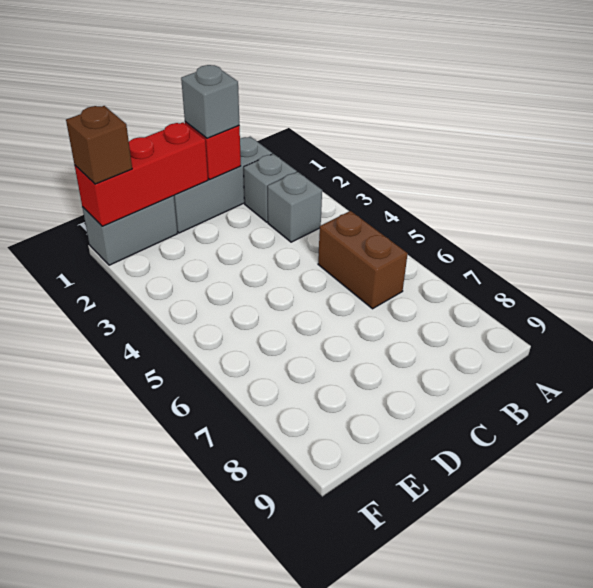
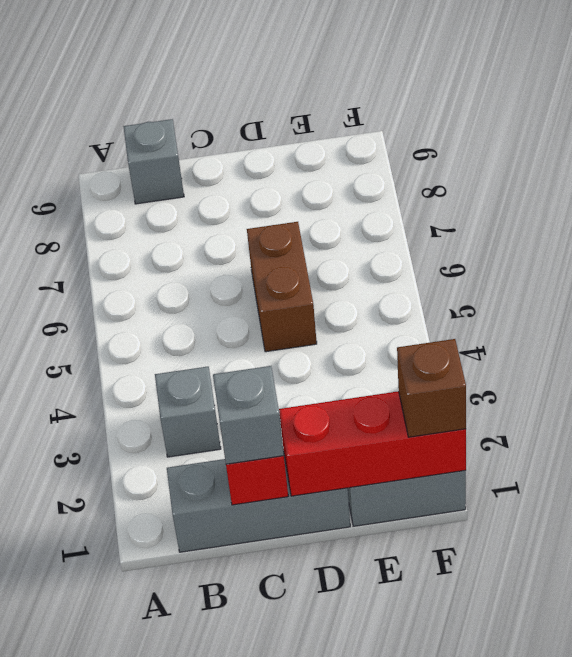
grey brick B2 level 1 -> grey brick B9 level 1
brown brick B5:B6 level 1 -> brown brick D5:D6 level 1

